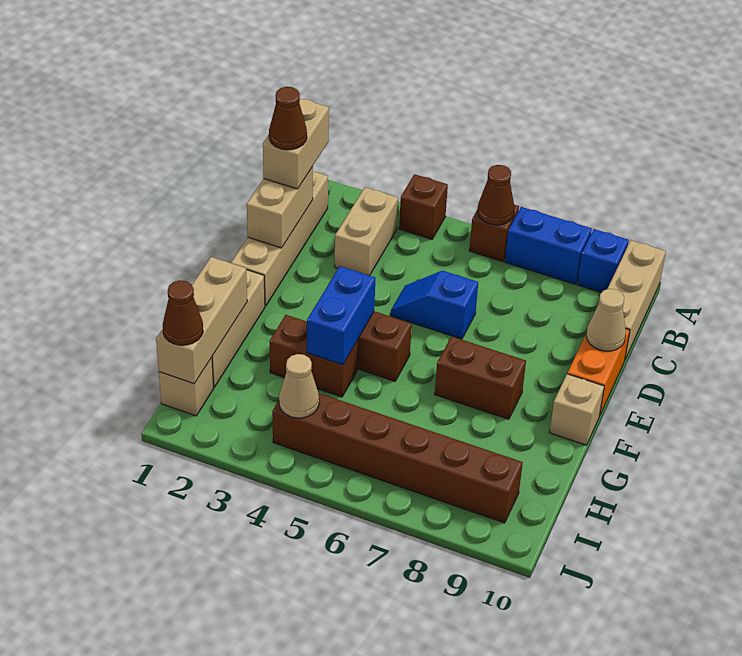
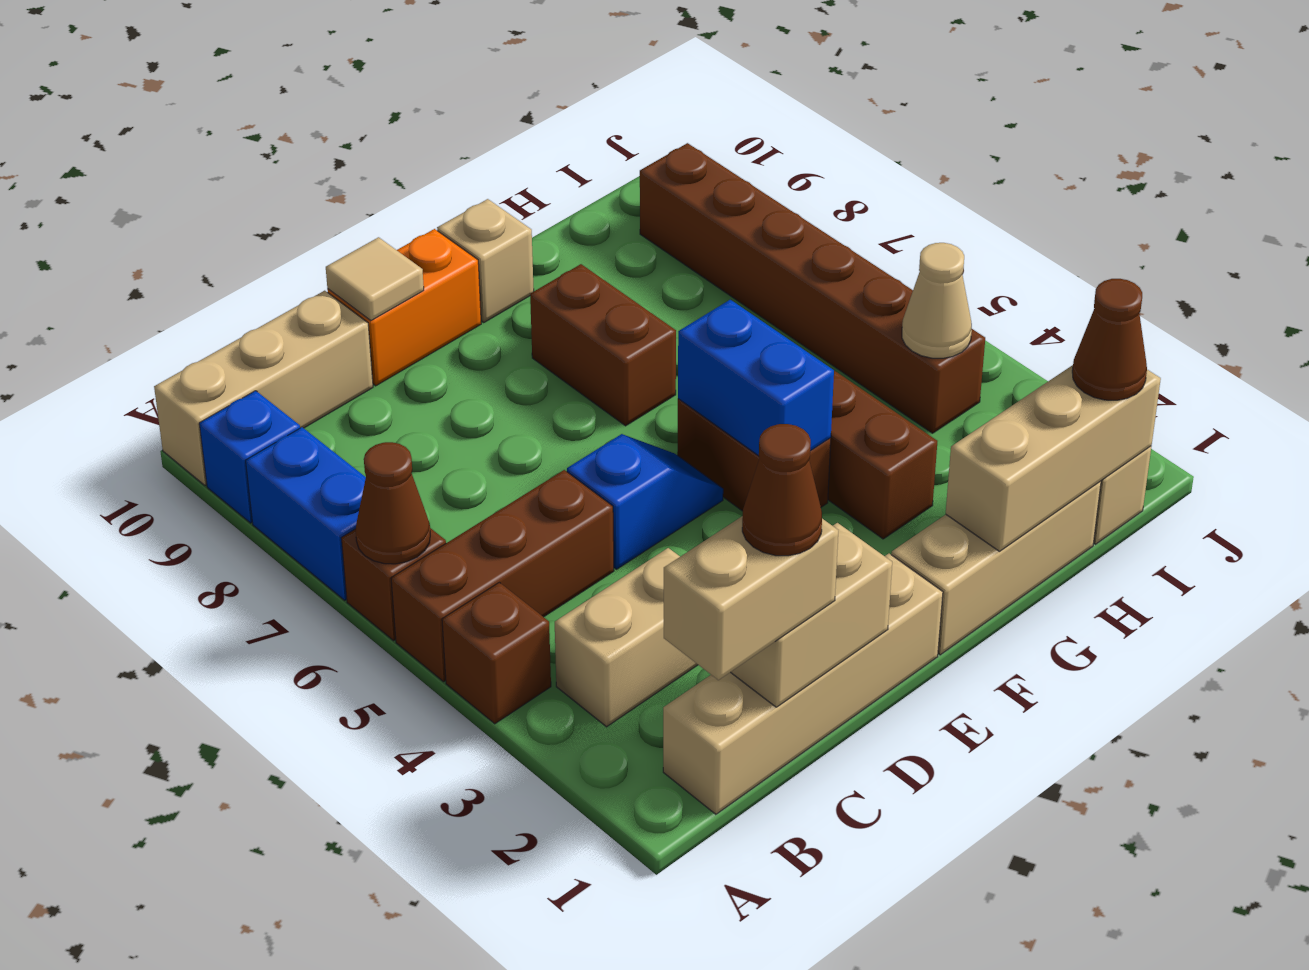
none -> brown brick A5:C5 level 1
blue slope D5:D6 level 1 top 6 -> blue slope D5:E5 level 1 top D
tan cone D10 level 2 -> tan tile D10 level 2
blue brick F4:G4 level 2 -> blue brick F4:F5 level 2

